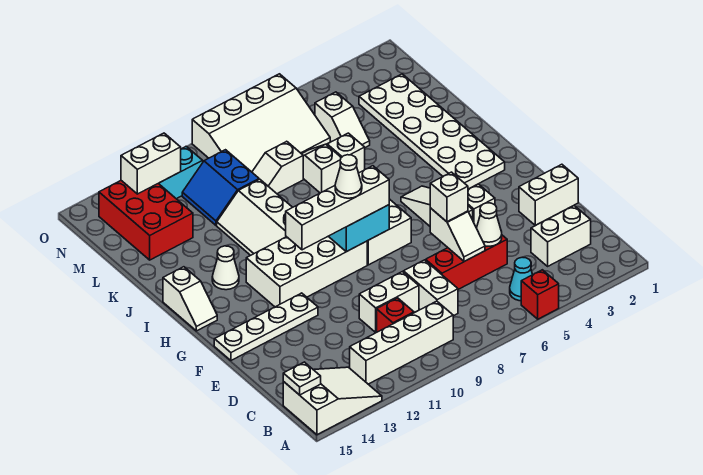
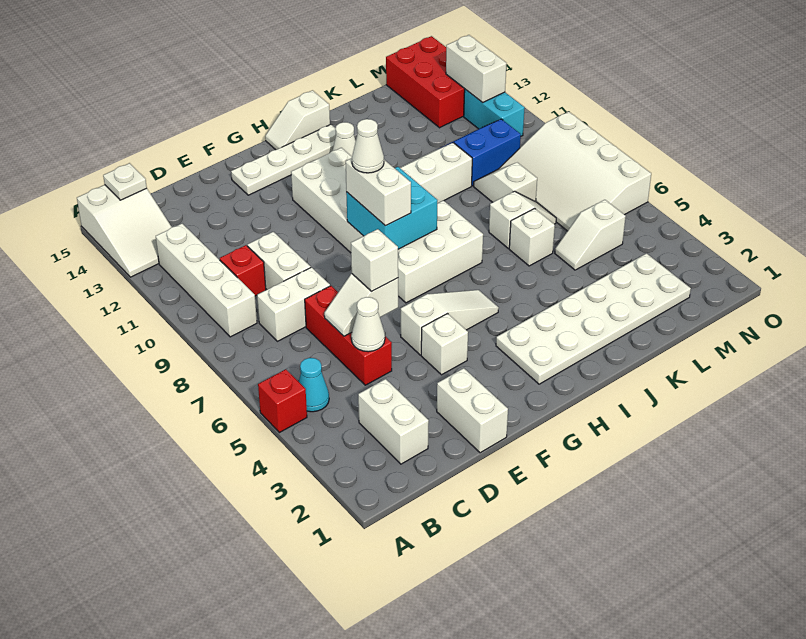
white plate F12:F15 level 1 -> white plate F14:I14 level 1
white brick G8:G11 level 3 -> white brick G8:G9 level 3
red brick L13:N14 level 1 -> red brick M13:N15 level 1

